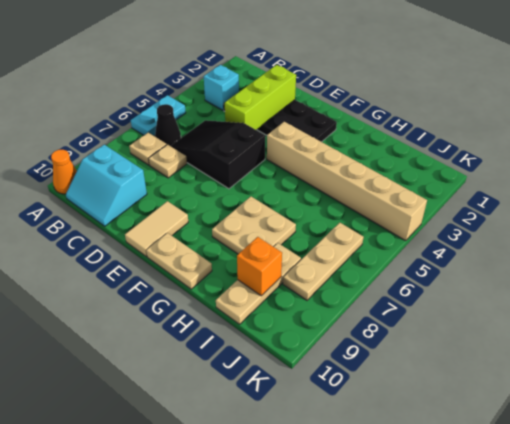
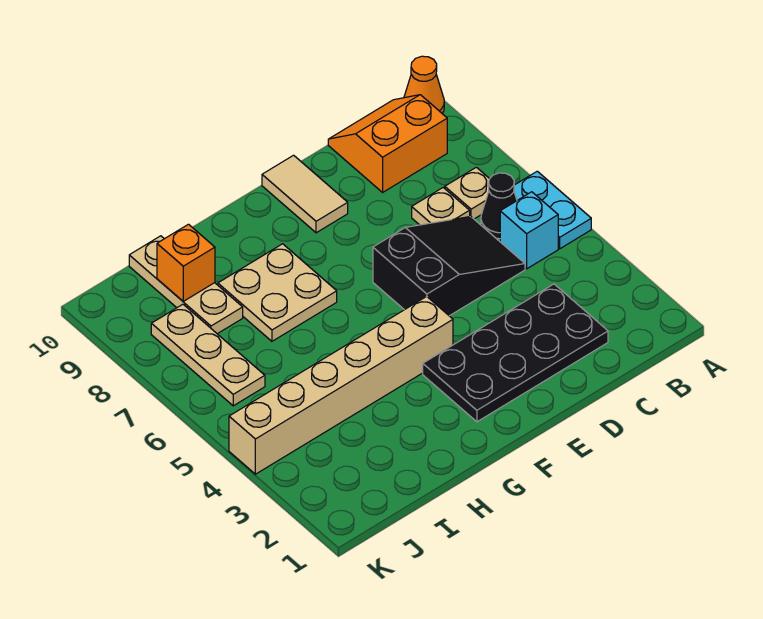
cyan brick B3 level 1 -> cyan brick B5 level 1
cyan slope B9:C10 level 1 top 9 -> orange slope B9:C10 level 1 top 9
lime brick D2:D4 level 2 -> none
tan plate F10:G10 level 1 -> none

